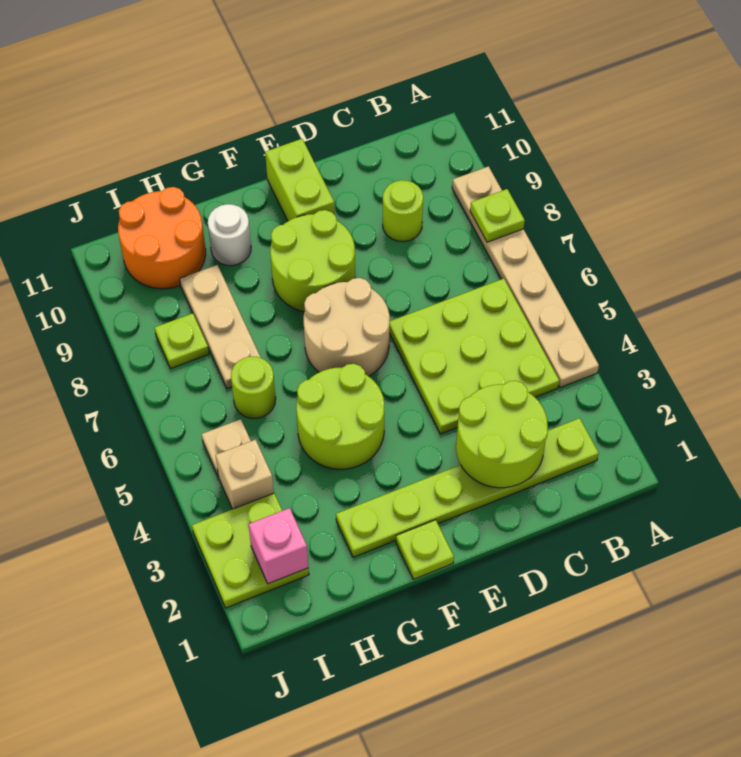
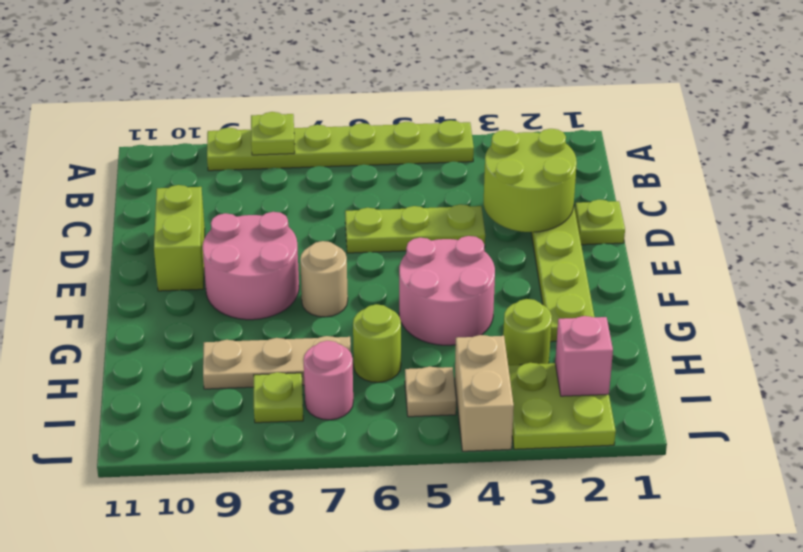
tan plate A4:A9 level 1 -> lime plate A4:A9 level 1
lime plate B4:D6 level 1 -> lime plate D4:D6 level 1
lime round brick C9 level 1 -> lime round brick H3 level 1
tan round brick E6:F7 level 1 -> tan round brick F7 level 1
lime round brick E8:F9 level 1 -> pink round brick E8:F9 level 1
lime brick E10:E11 level 1 -> lime brick D10:E10 level 1
lime plate F1 level 1 -> lime plate D1 level 1
lime round brick F4:G5 level 1 -> pink round brick F4:G5 level 1
white round brick G10 level 1 -> none
orange round brick H10:I11 level 1 -> none
tan brick I4 level 1 -> tan brick I4:J4 level 1
none -> pink round brick I7 level 1

